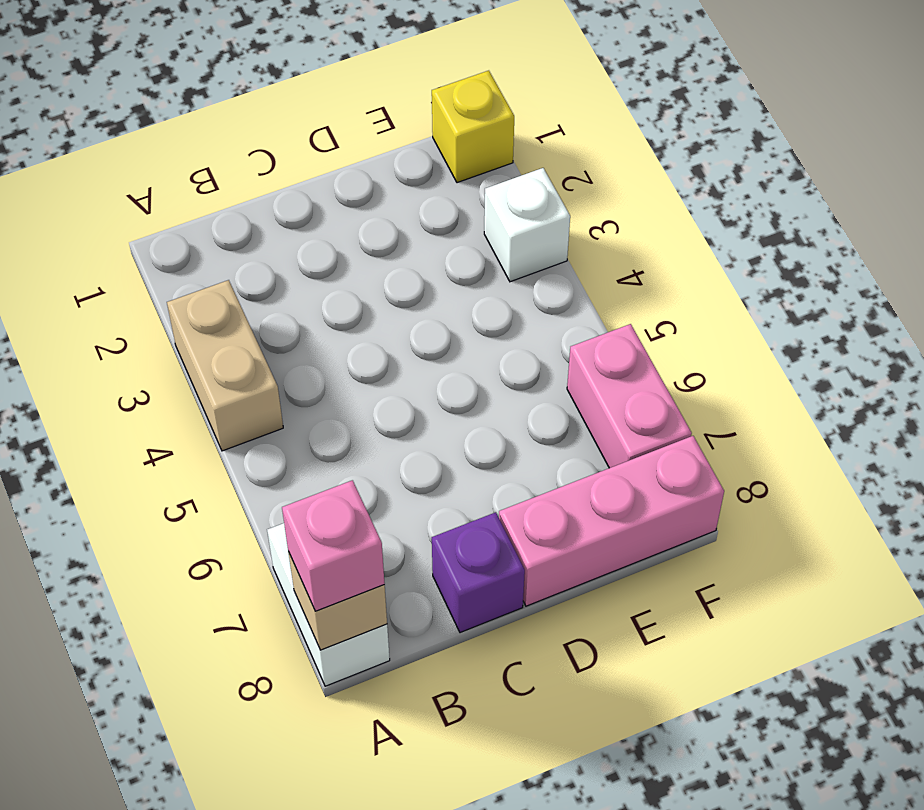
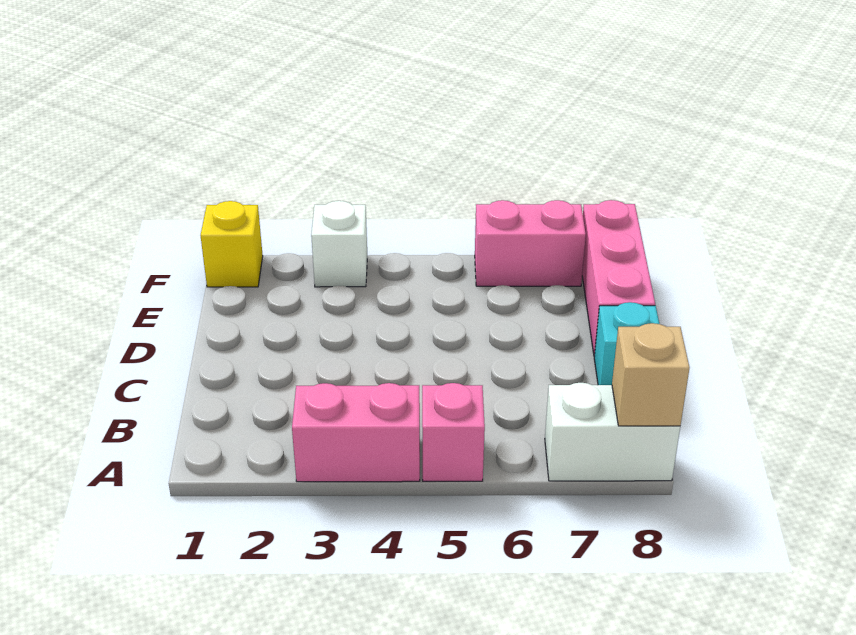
tan brick A3:A4 level 1 -> pink brick A3:A4 level 1
pink brick A8 level 3 -> pink brick A5 level 1
purple brick C8 level 1 -> cyan brick C8 level 1

